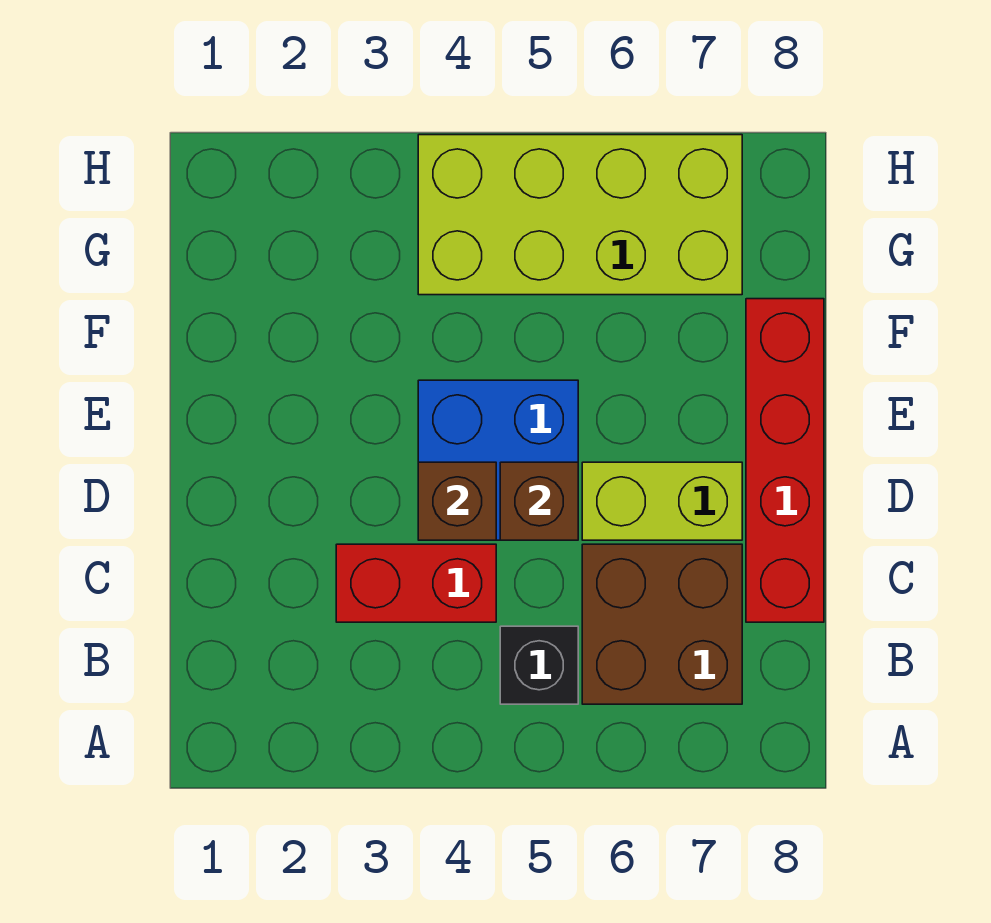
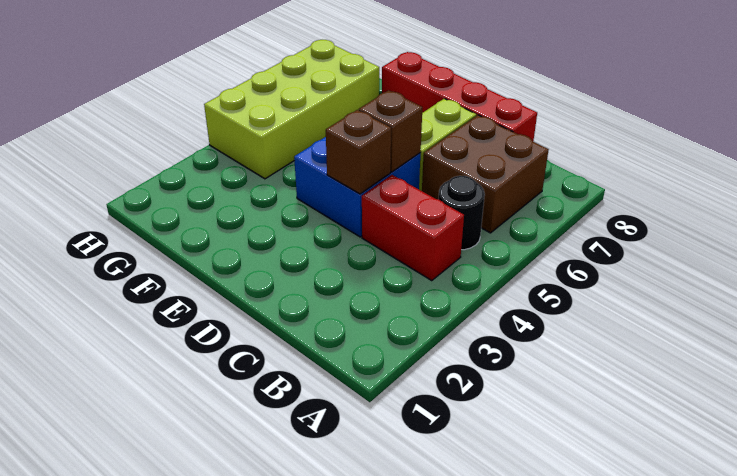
black brick B5 level 1 -> black round brick B5 level 1
red brick C3:C4 level 1 -> red brick B4:C4 level 1

